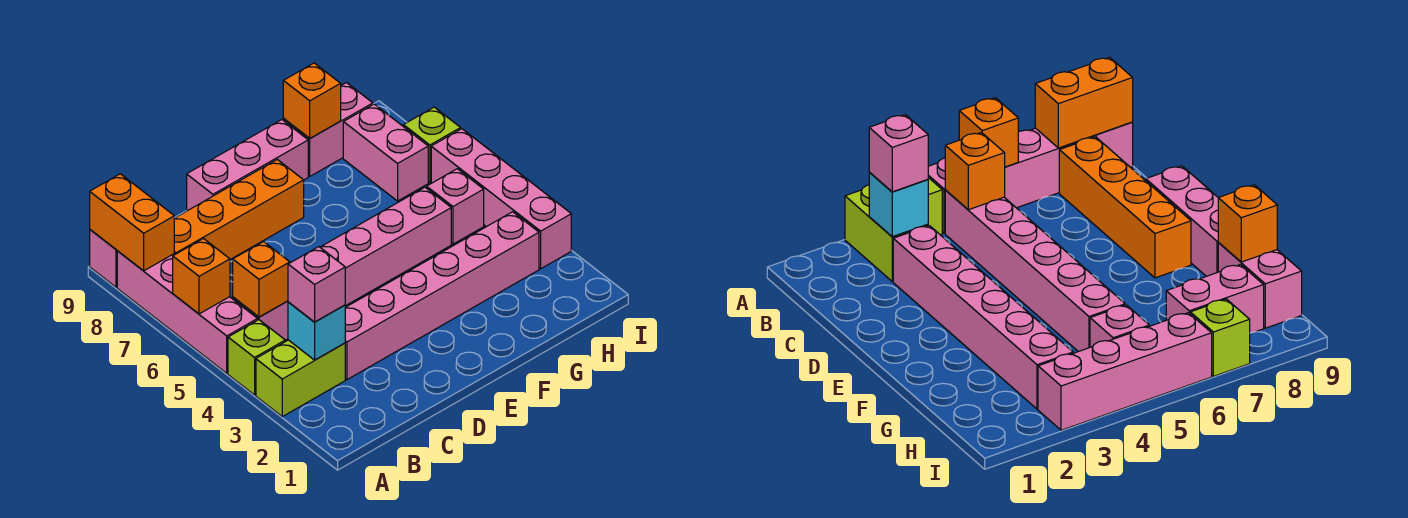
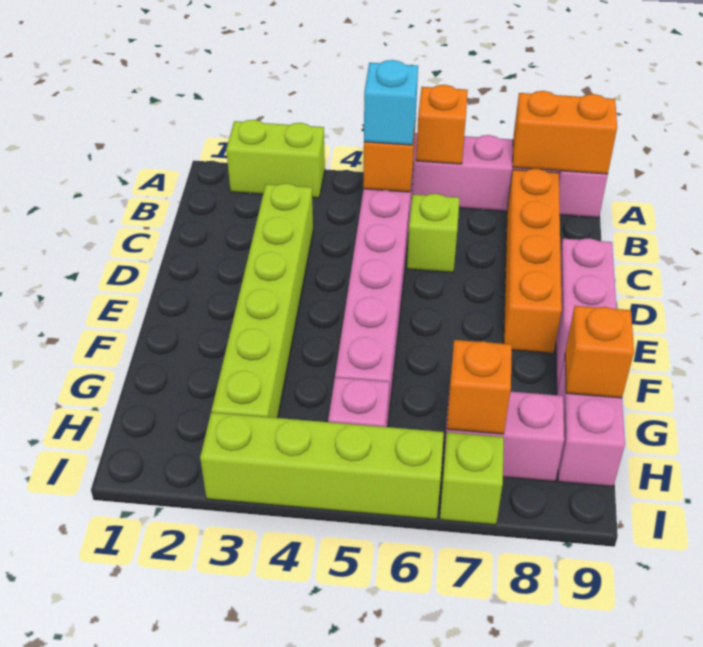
lime brick A3:B3 level 1 -> lime brick A2:A3 level 1
lime brick A4 level 1 -> lime brick C6 level 1
cyan brick B3 level 2 -> cyan brick B5 level 3
pink brick B3 level 3 -> none
pink brick C3:H3 level 1 -> lime brick C3:H3 level 1
none -> orange brick H7 level 2
pink brick I3:I6 level 1 -> lime brick I3:I6 level 1

